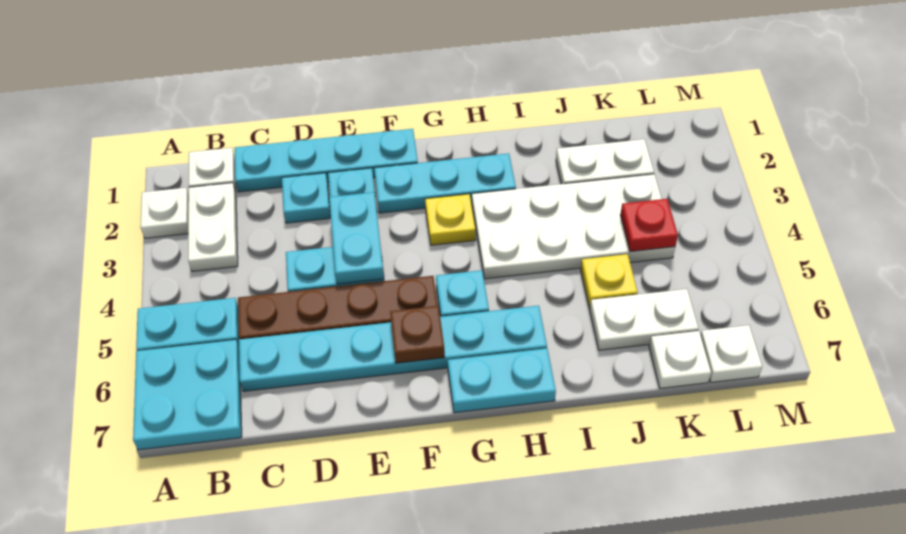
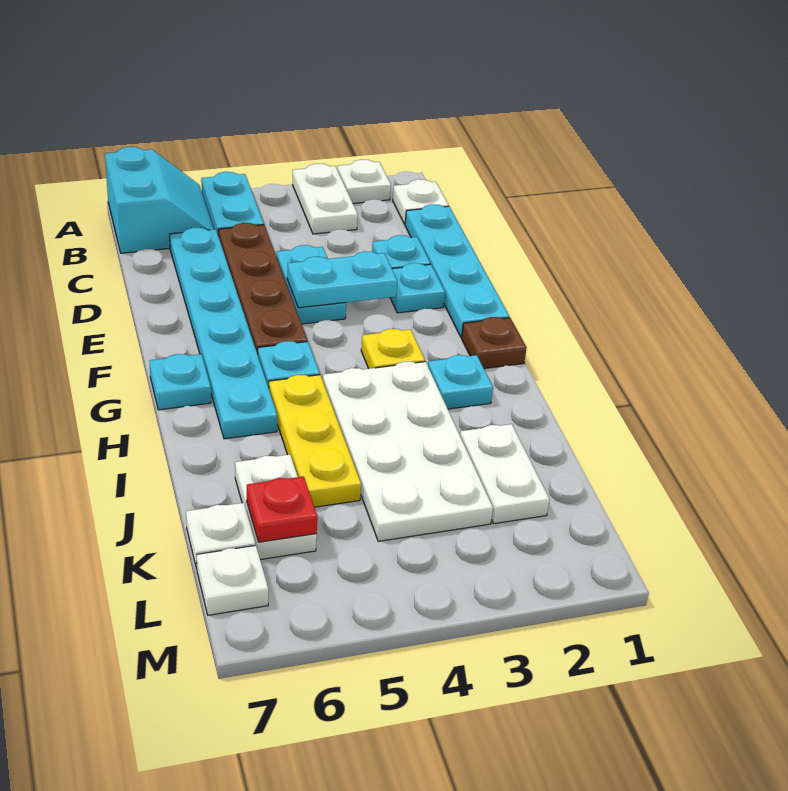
cyan plate A6:B7 level 1 -> cyan slope A6:B7 level 1 top 7
white plate B2:B3 level 1 -> white plate A3:B3 level 1
cyan plate F2:H2 level 1 -> cyan plate H2 level 1
brown plate F6 level 2 -> brown plate G1 level 1
cyan plate G7:H7 level 1 -> cyan plate G7 level 1
yellow plate J5 level 1 -> yellow plate H5:J5 level 1
red plate K4 level 2 -> red plate K6 level 2

